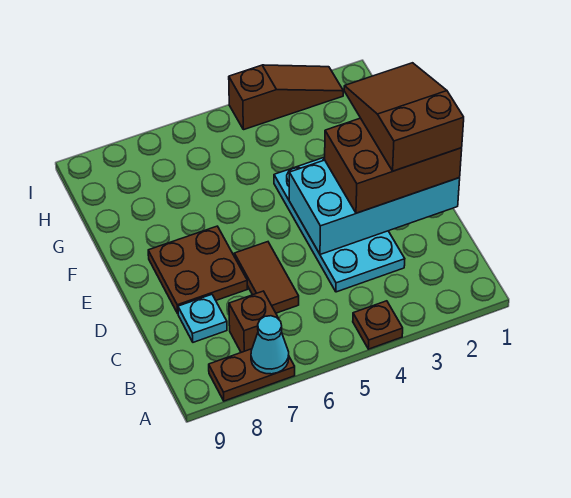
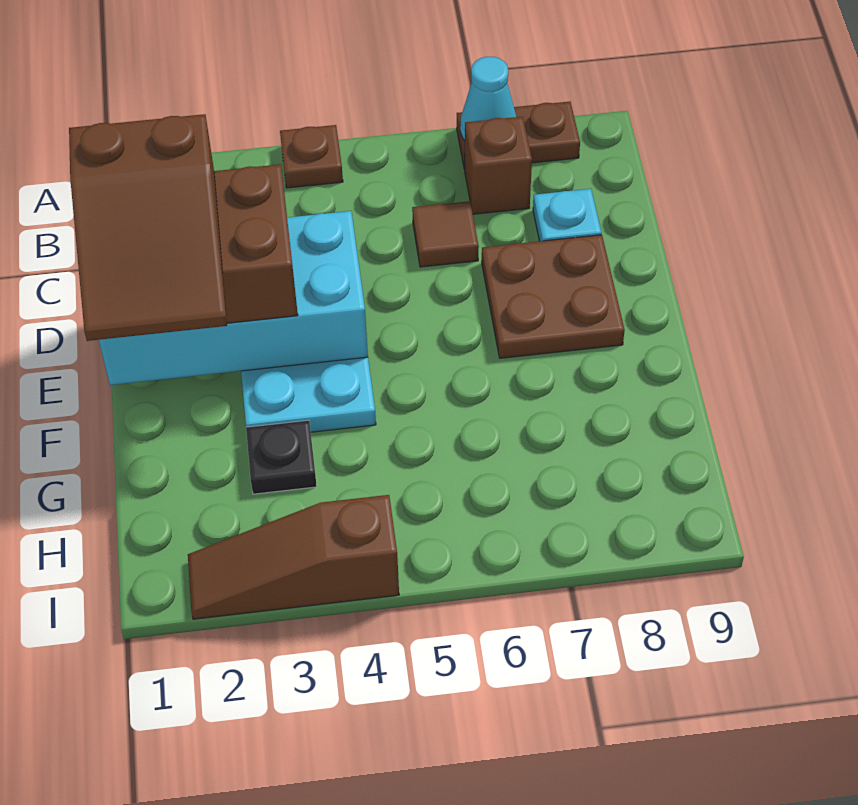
brown tile C6:D6 level 1 -> brown tile C6 level 1
none -> black plate G3 level 1

